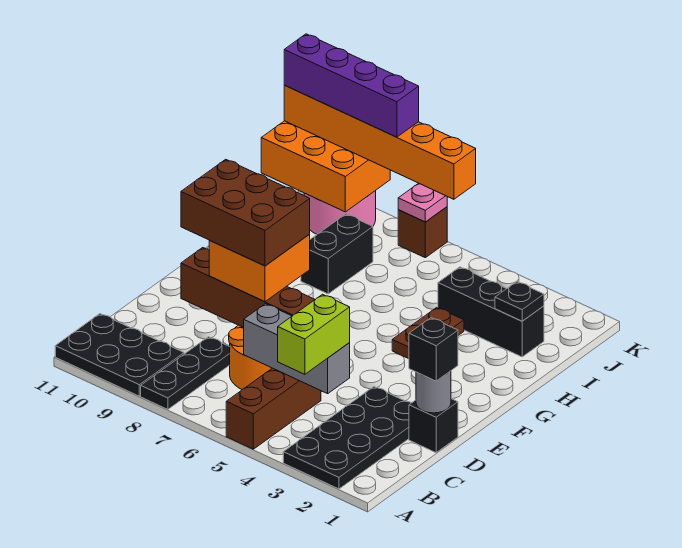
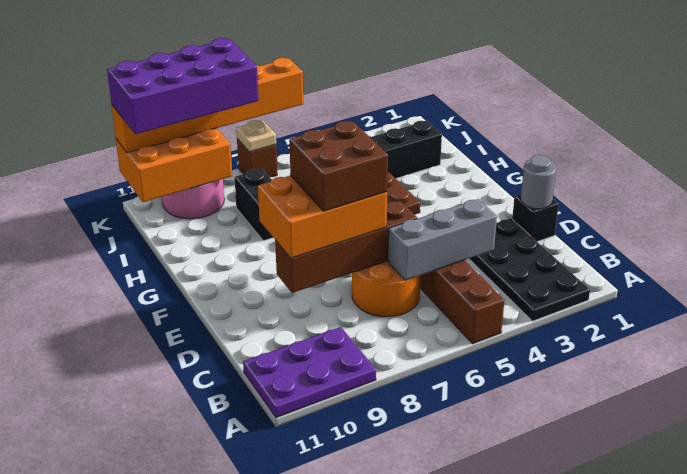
black plate A8:C8 level 1 -> none
black plate A9:B11 level 1 -> purple plate A9:B11 level 1
lime brick B4:C4 level 3 -> none
black brick D1 level 3 -> none
orange brick D7:E8 level 3 -> orange brick D7:E9 level 3
brown brick D7:E9 level 4 -> brown brick D7:E8 level 4
black plate I2 level 2 -> none
pink plate K7 level 2 -> tan plate K7 level 2
purple brick K8:K11 level 4 -> purple brick J8:K11 level 4

